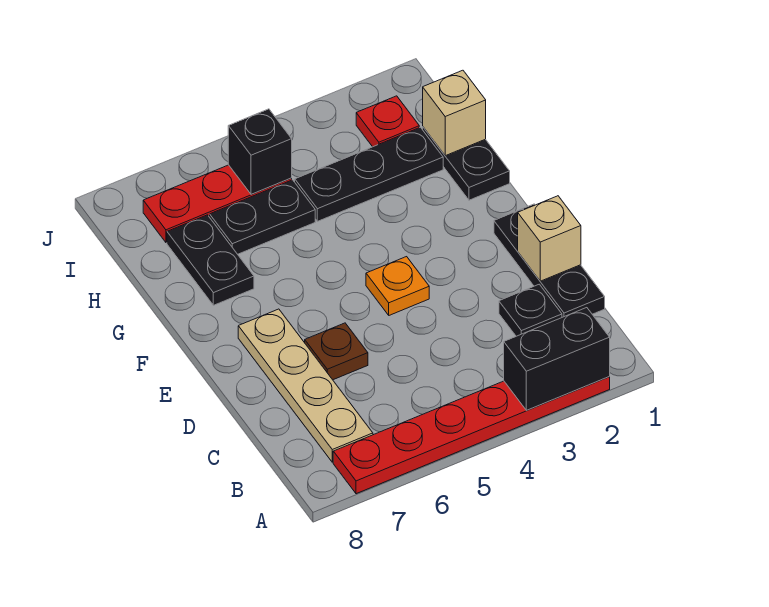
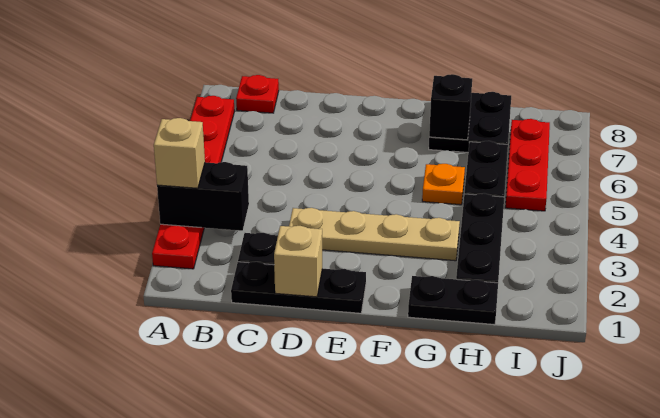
black brick A2:A3 level 2 -> black brick A3:B3 level 2
tan plate B7:E7 level 1 -> tan plate D3:G3 level 1
brown plate D6 level 1 -> none
orange plate E4 level 1 -> orange plate G5 level 1
black plate G7:H7 level 1 -> black plate G7:H8 level 1
tan brick H1 level 2 -> tan brick A3 level 3
red plate I2 level 1 -> red plate B8 level 1
black brick I5 level 2 -> black brick G7 level 2

